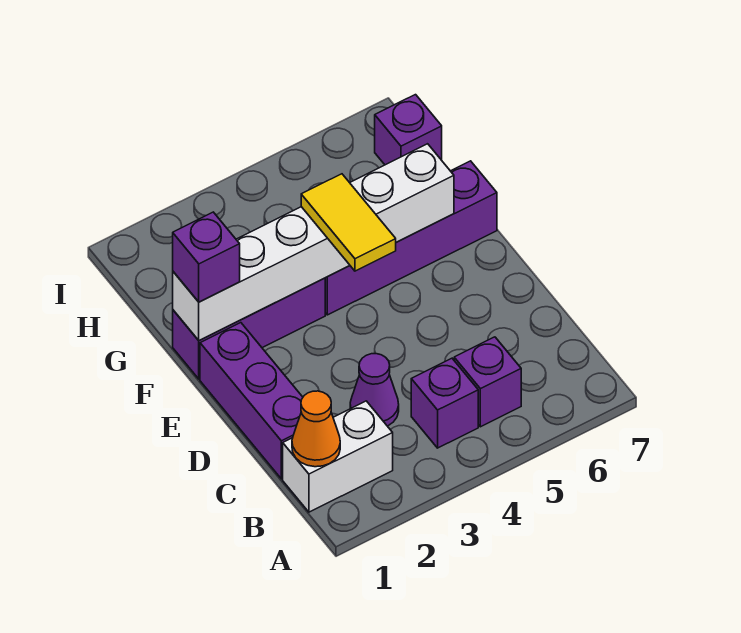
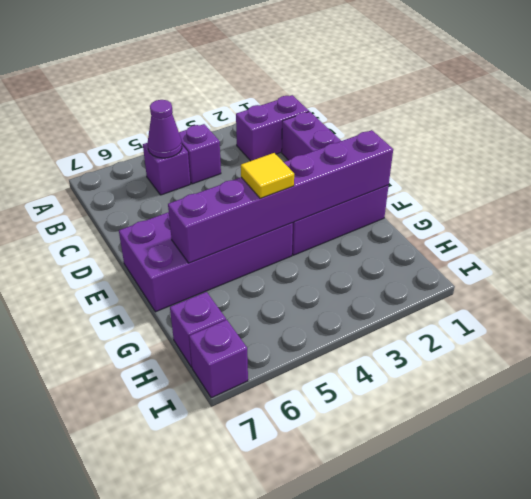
white brick B1:B2 level 1 -> purple brick B1:B2 level 1
orange cone B1 level 2 -> none
purple cone C3 level 1 -> purple cone B5 level 2
yellow tile E4:F4 level 3 -> yellow tile F4 level 3
white brick F1:F6 level 2 -> purple brick F1:F6 level 2
purple brick F1 level 3 -> purple brick I7 level 1
purple brick F4:F7 level 1 -> purple brick E4:F7 level 1

